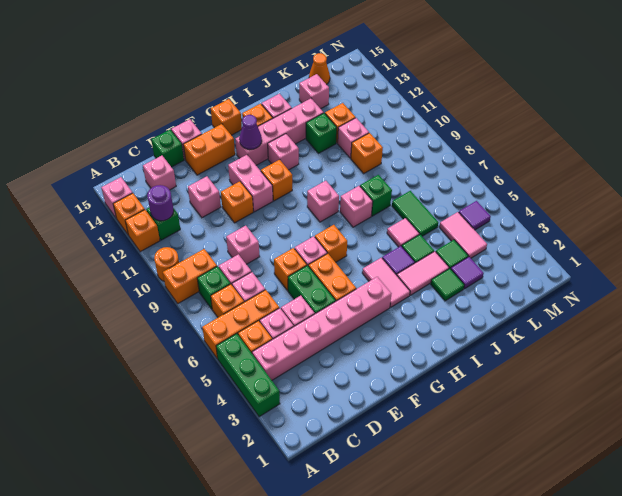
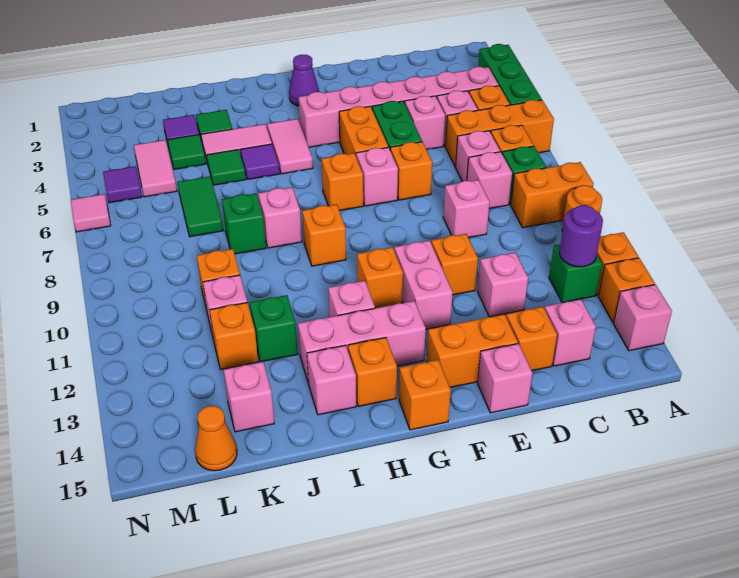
none -> orange brick D14 level 1
green brick D15 level 1 -> none
pink brick G13:J13 level 1 -> pink brick G13:I13 level 1
purple cone G13 level 2 -> purple cone G2 level 1
pink brick H9 level 1 -> orange brick H9 level 1
pink tile J6 level 1 -> pink tile N6 level 1

